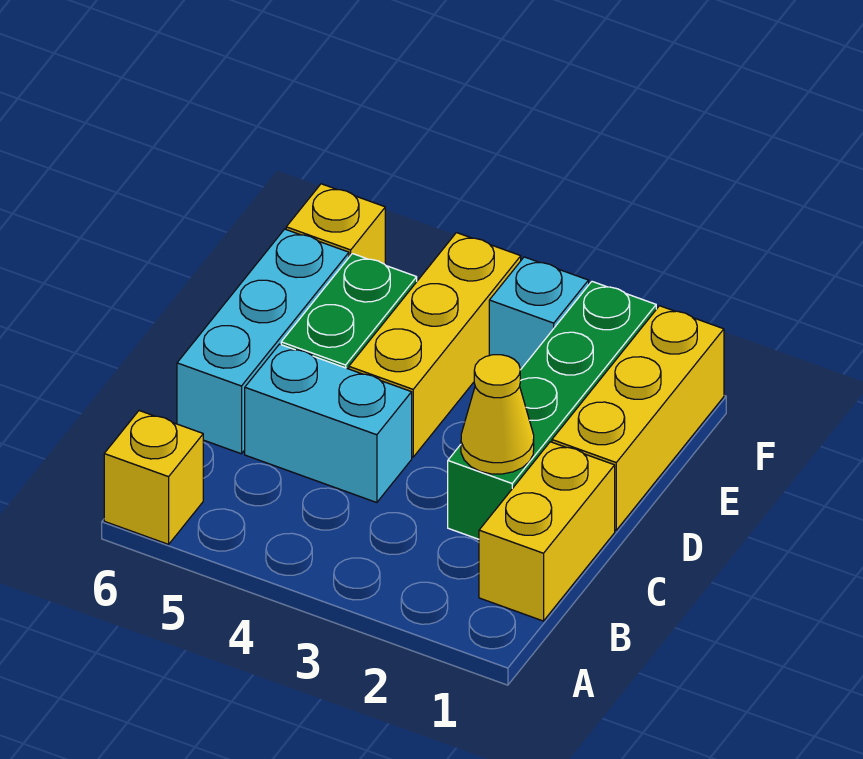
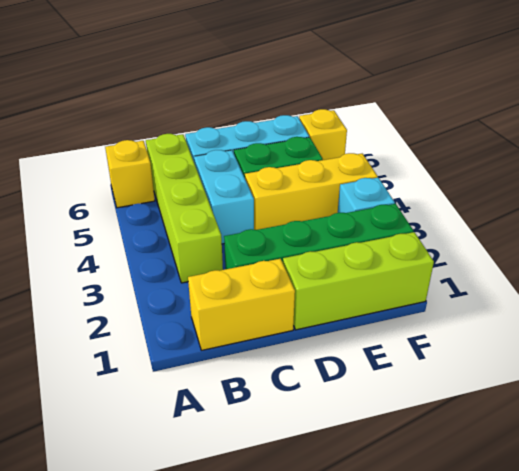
none -> lime brick B3:B6 level 1
yellow cone C2 level 2 -> none
yellow brick D1:F1 level 1 -> lime brick D1:F1 level 1

